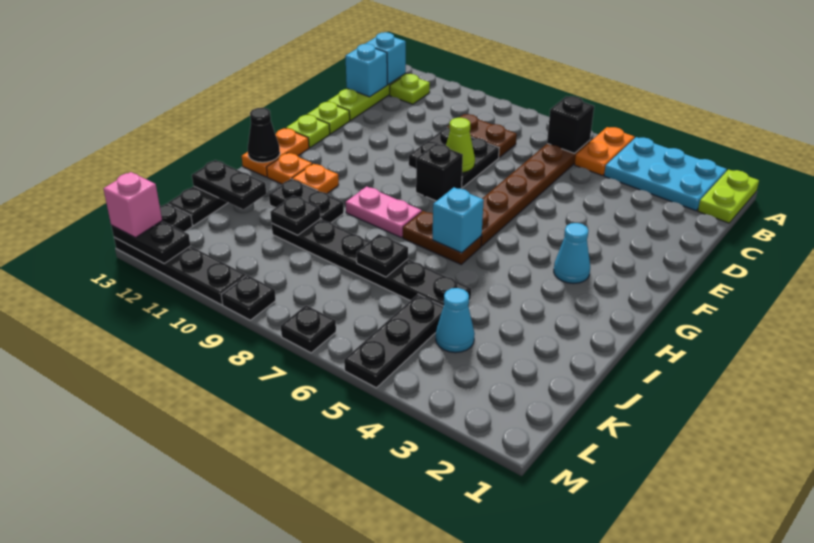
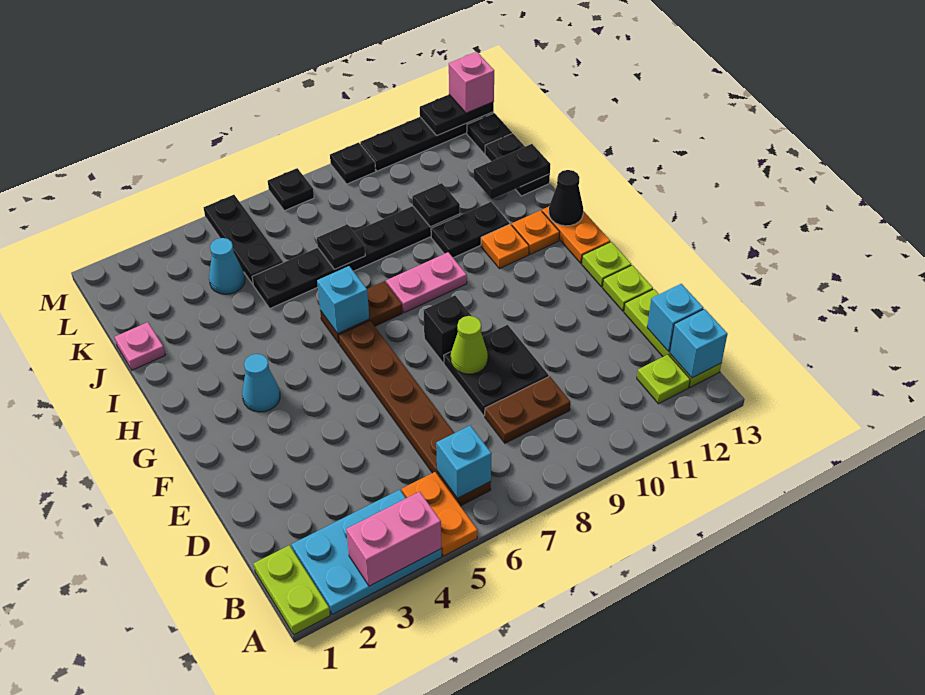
none -> pink brick A3:A4 level 2
black brick B6 level 2 -> cyan brick B6 level 2
none -> pink plate J1 level 1

